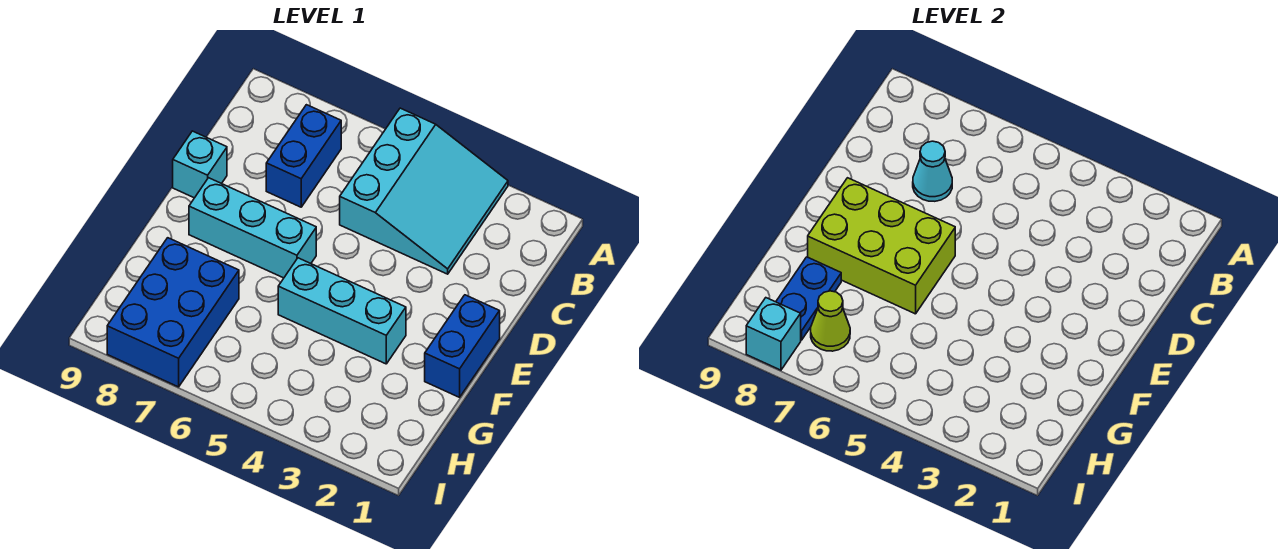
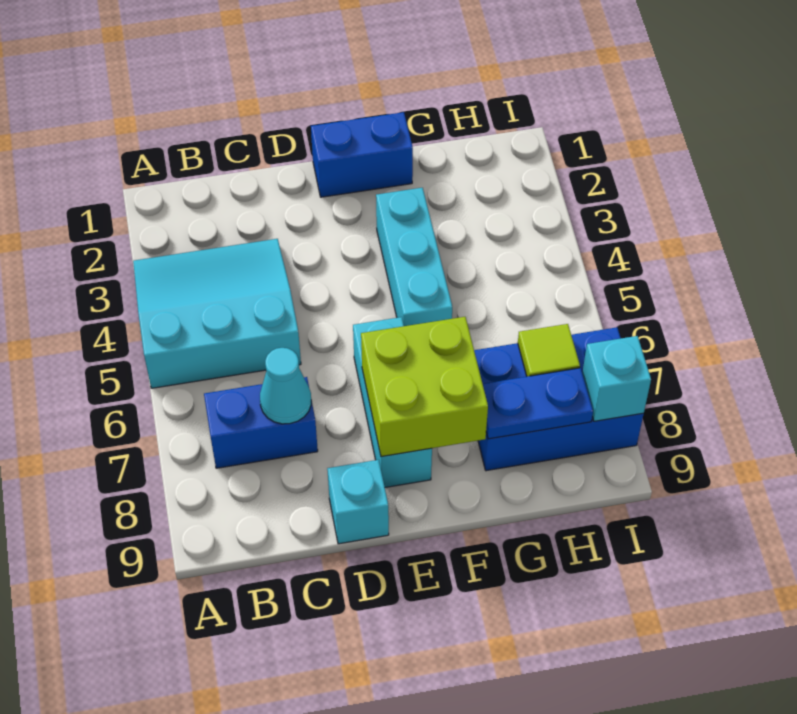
lime brick E6:F8 level 2 -> lime brick E7:F8 level 2
lime cone H7 level 2 -> lime tile H7 level 2

